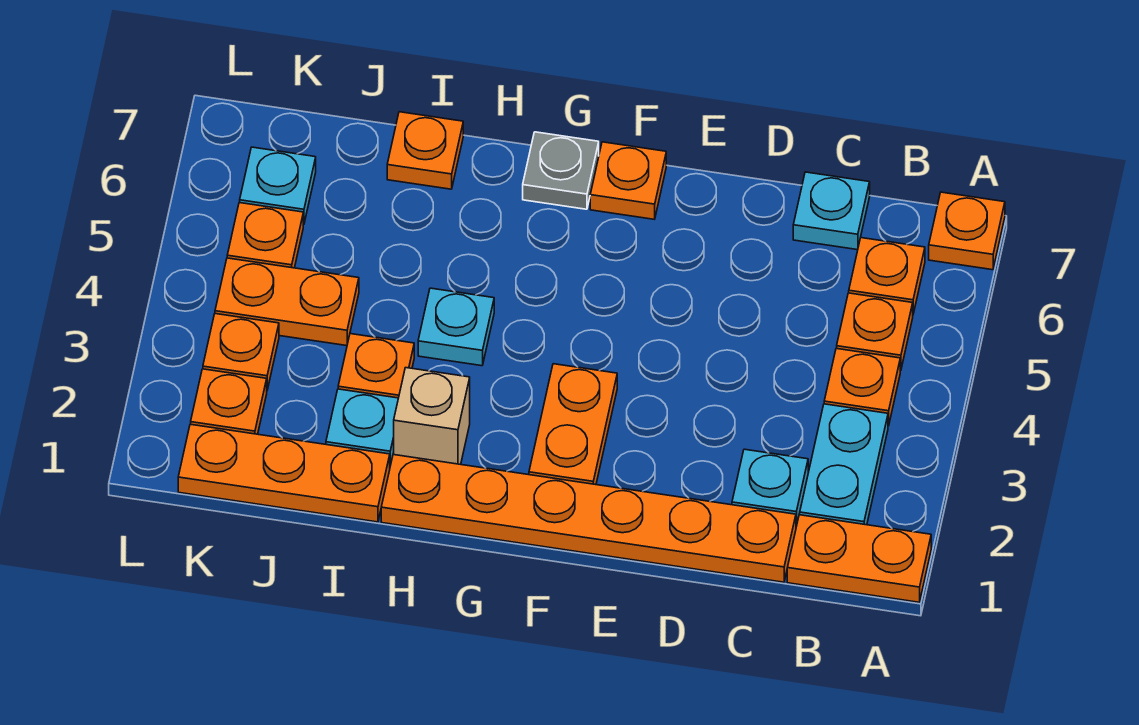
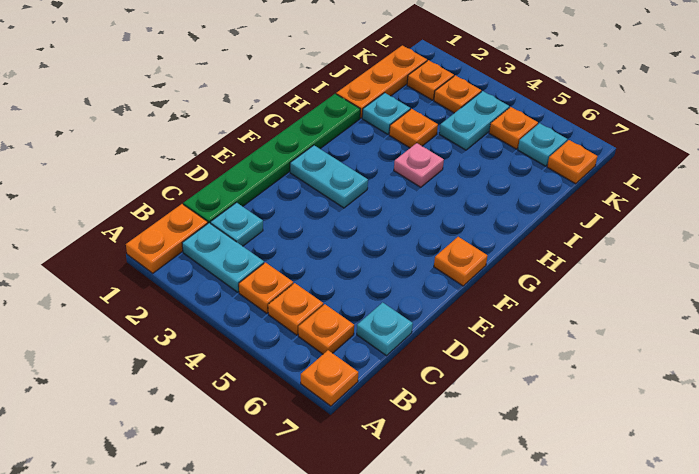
orange plate C1:H1 level 1 -> green plate C1:H1 level 1
orange plate F2:F3 level 1 -> cyan plate F2:F3 level 1
grey plate G7 level 1 -> none
tan brick H2 level 1 -> none
cyan plate H4 level 1 -> pink plate H4 level 1
orange plate I7 level 1 -> orange plate K7 level 1
orange plate J4:K4 level 1 -> cyan plate J4:K4 level 1

